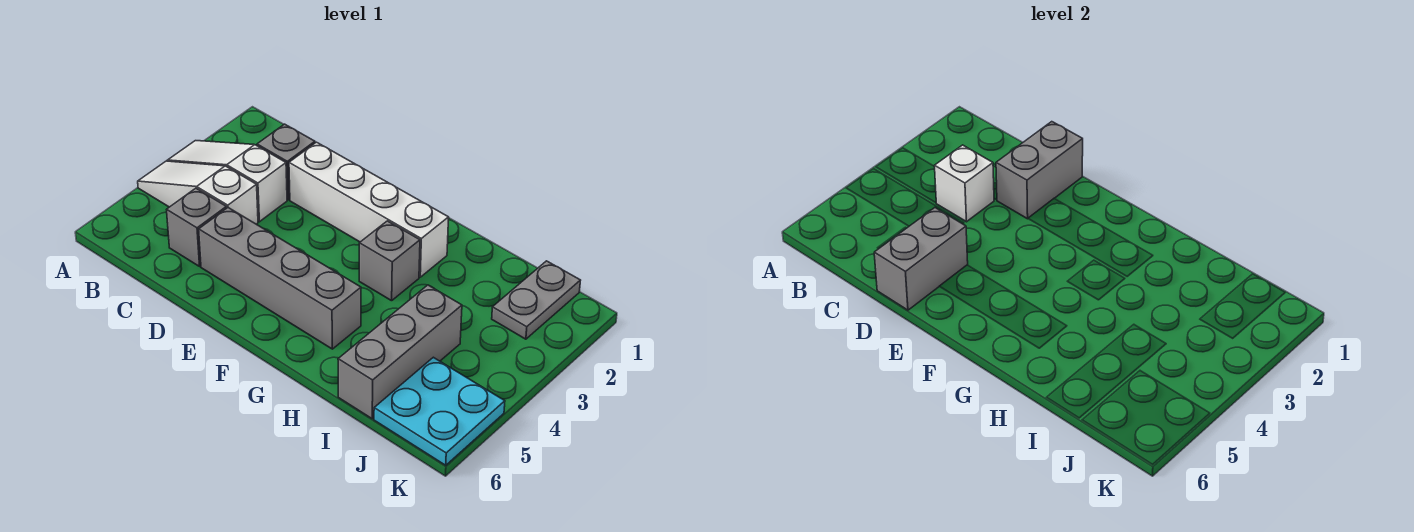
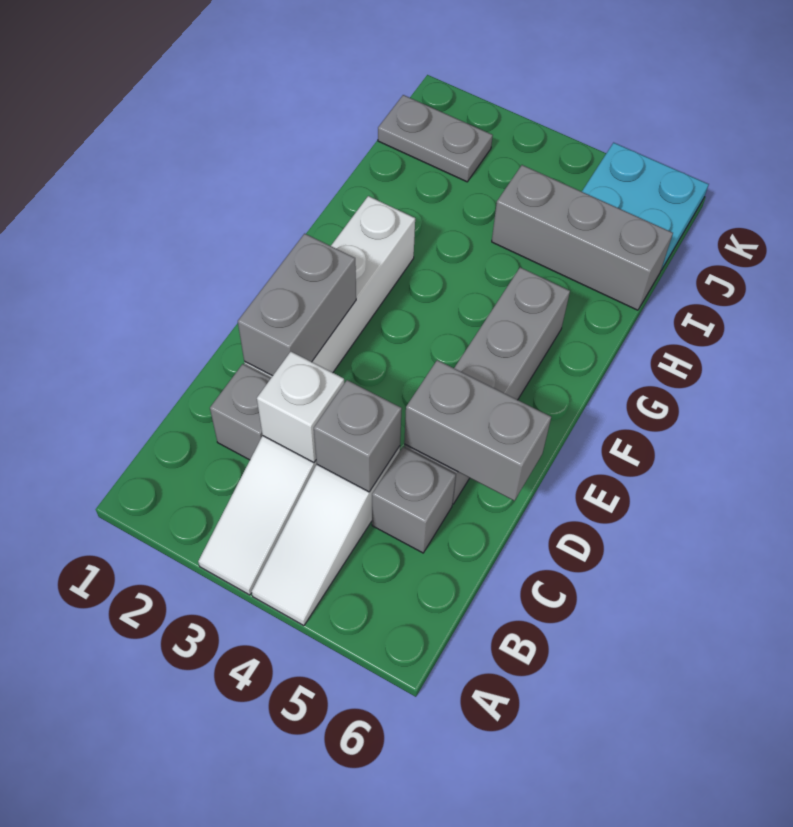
grey brick D1:D2 level 2 -> grey brick D2:E2 level 2
grey brick G3 level 1 -> grey brick C4 level 2

